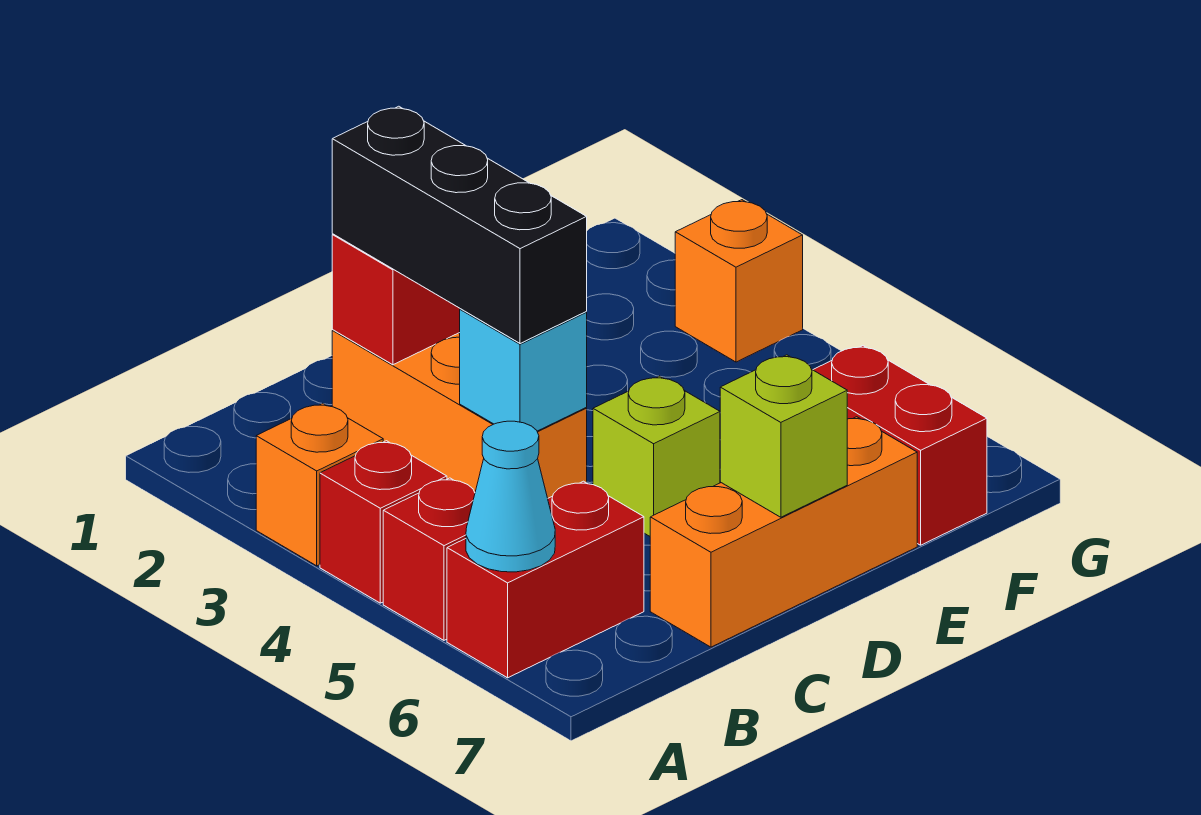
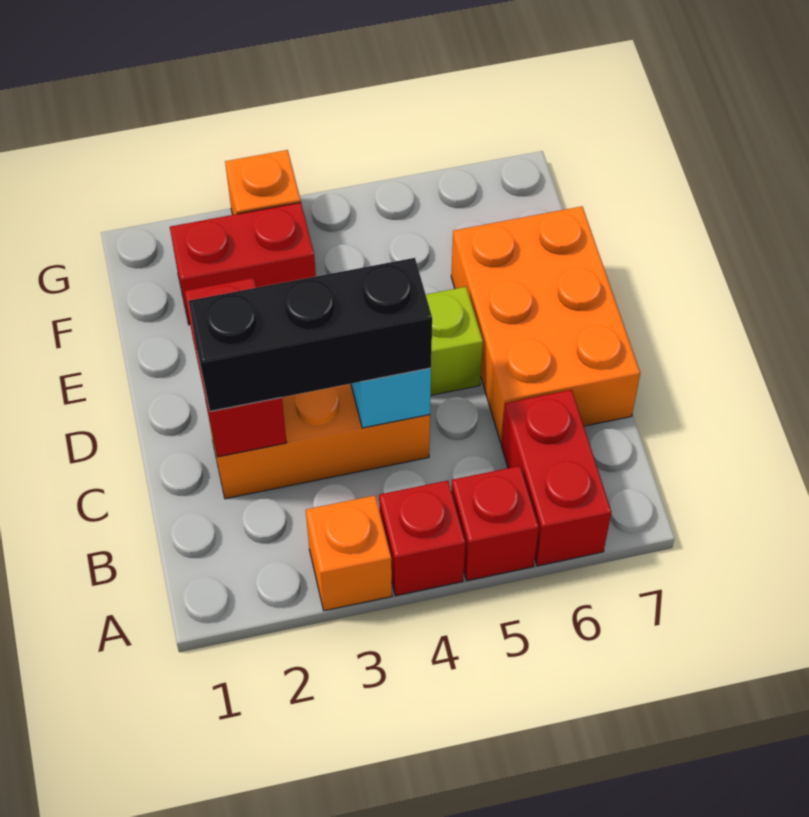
cyan cone A6 level 2 -> none
orange brick C7:E7 level 1 -> orange brick C6:E7 level 1
lime brick D7 level 2 -> none
red brick F6:F7 level 1 -> red brick F2:F3 level 1

